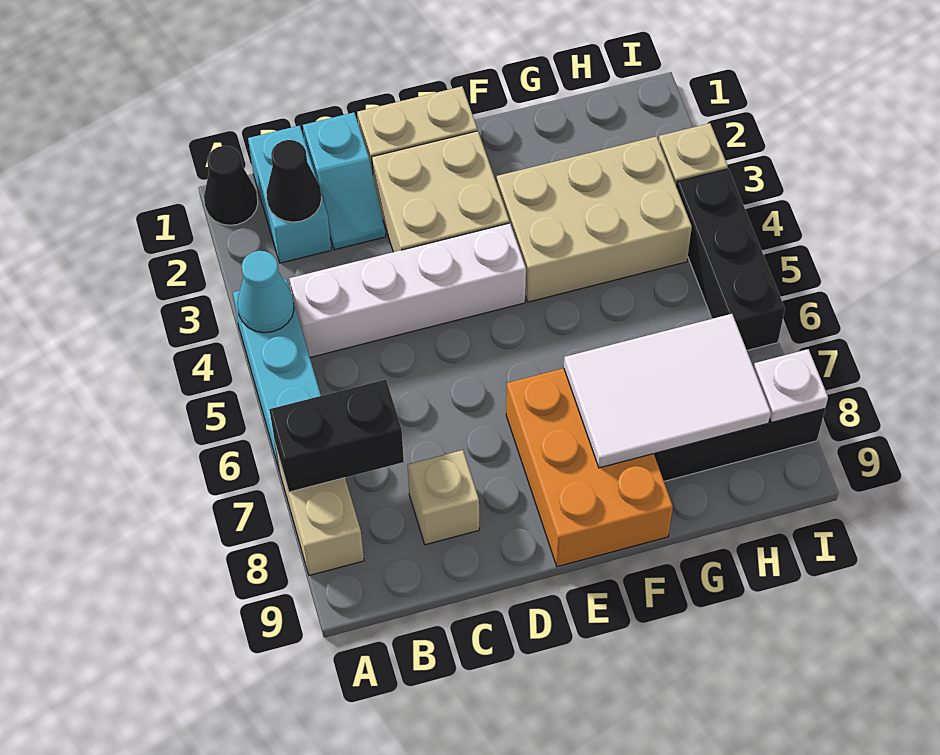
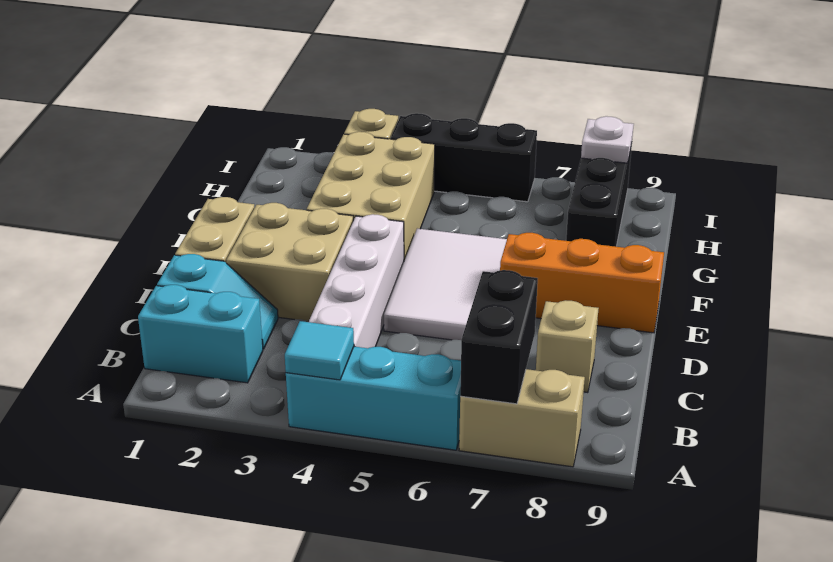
black cone A1 level 1 -> none
cyan cone A4 level 2 -> cyan tile A4 level 2
black cone B2 level 2 -> none
orange brick E7:F9 level 1 -> orange brick E7:E9 level 1
white tile F7:H8 level 2 -> white tile D5:F6 level 1

